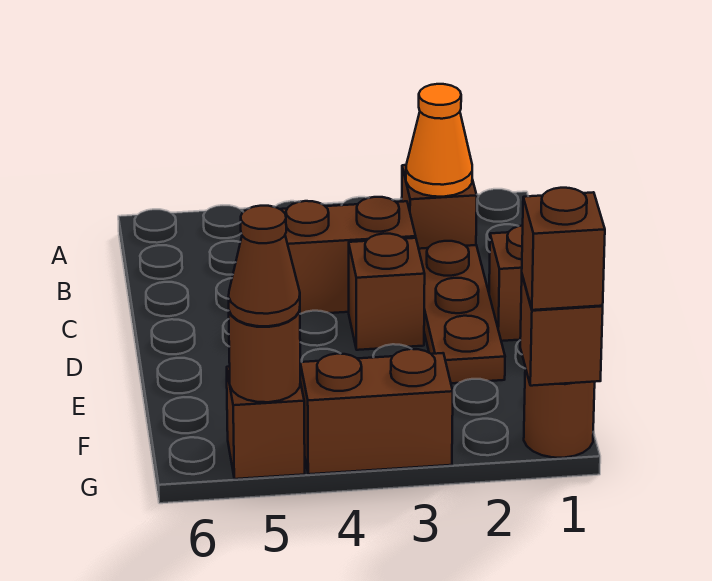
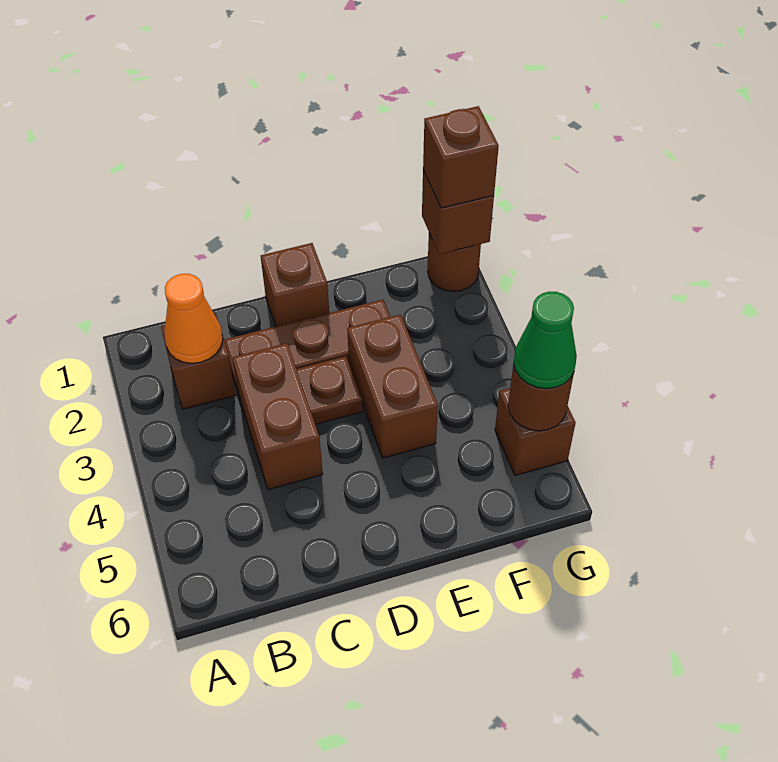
brown brick D3 level 1 -> brown plate D3 level 1
brown brick G3:G4 level 1 -> brown brick E3:E4 level 1
brown cone G5 level 3 -> green cone G5 level 3

